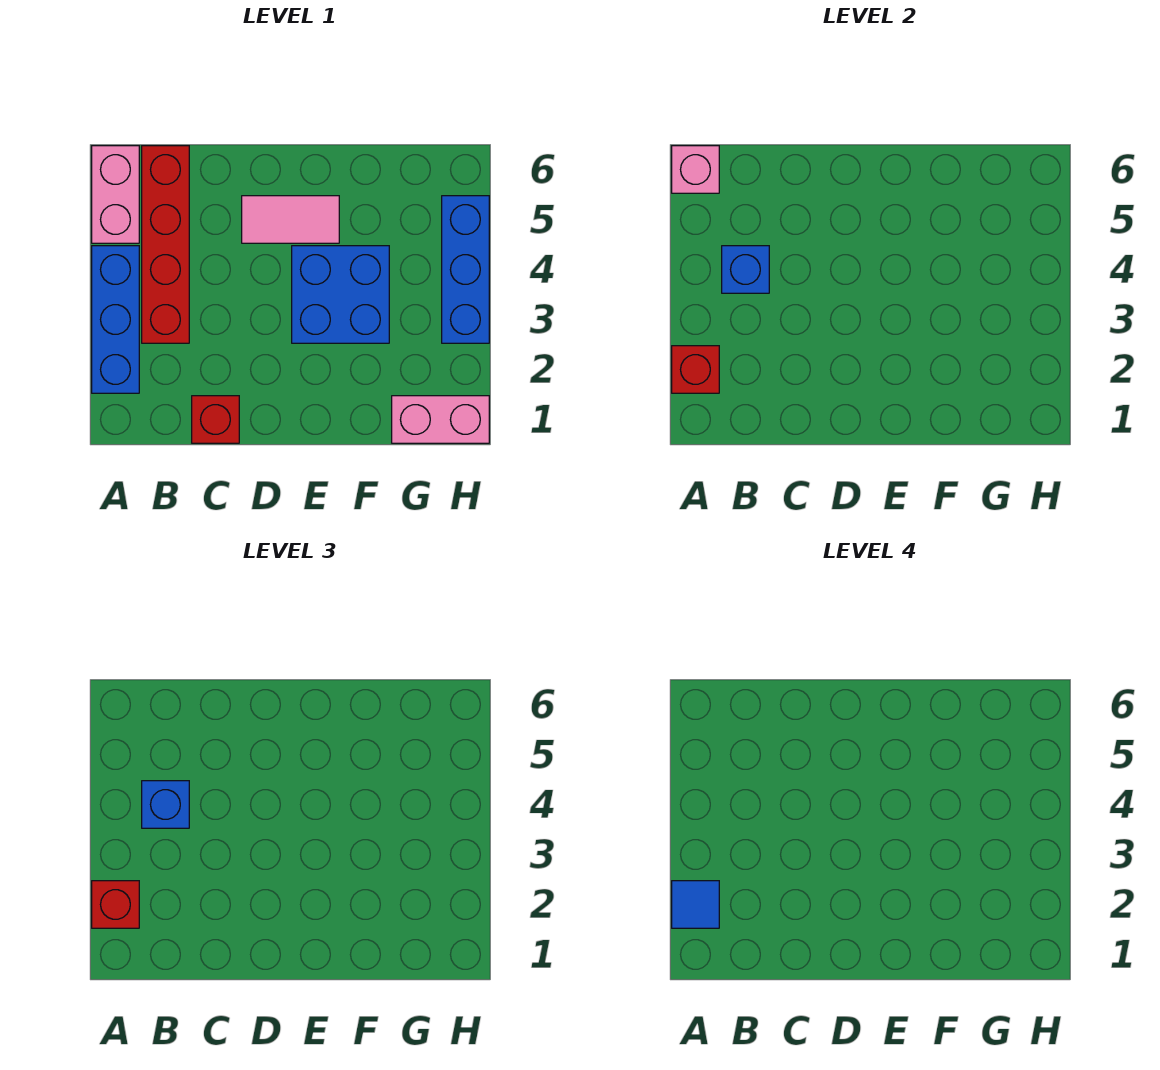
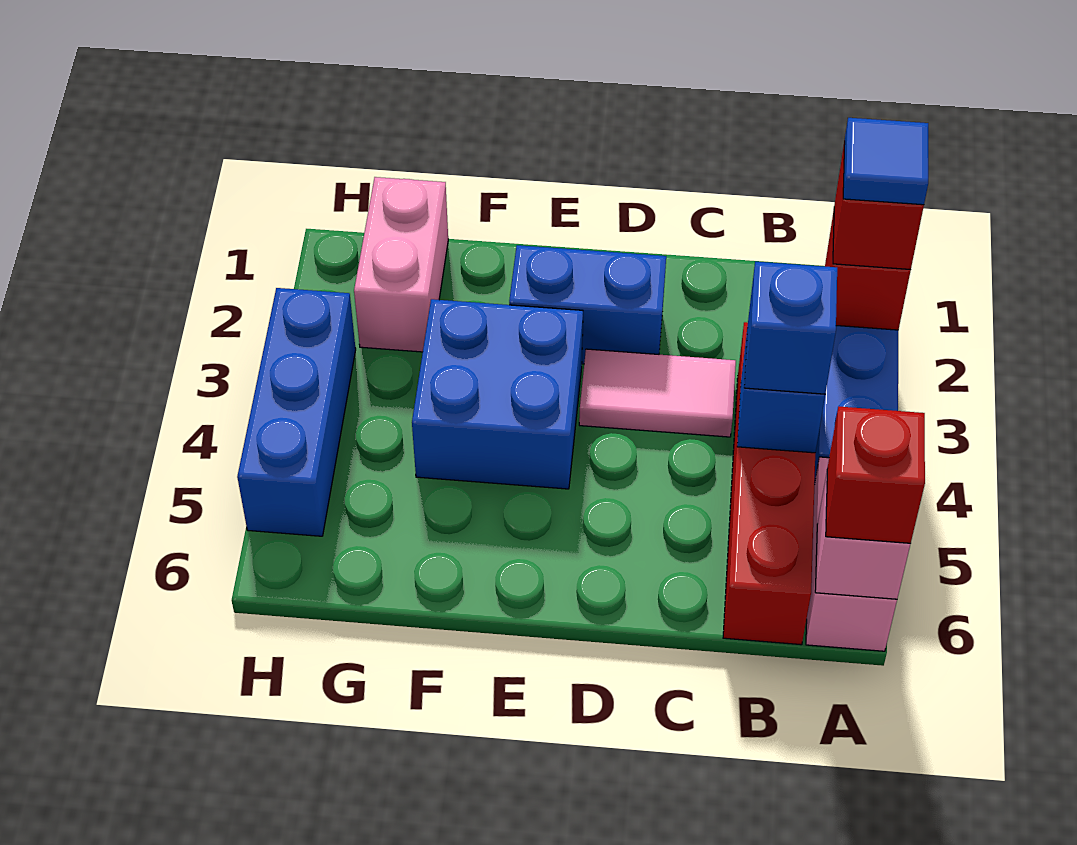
red brick C1 level 1 -> red brick A6 level 3
none -> blue brick D2:E2 level 1
pink tile D5:E5 level 1 -> pink tile C3:D3 level 1
pink brick G1:H1 level 1 -> pink brick G1:G2 level 1

